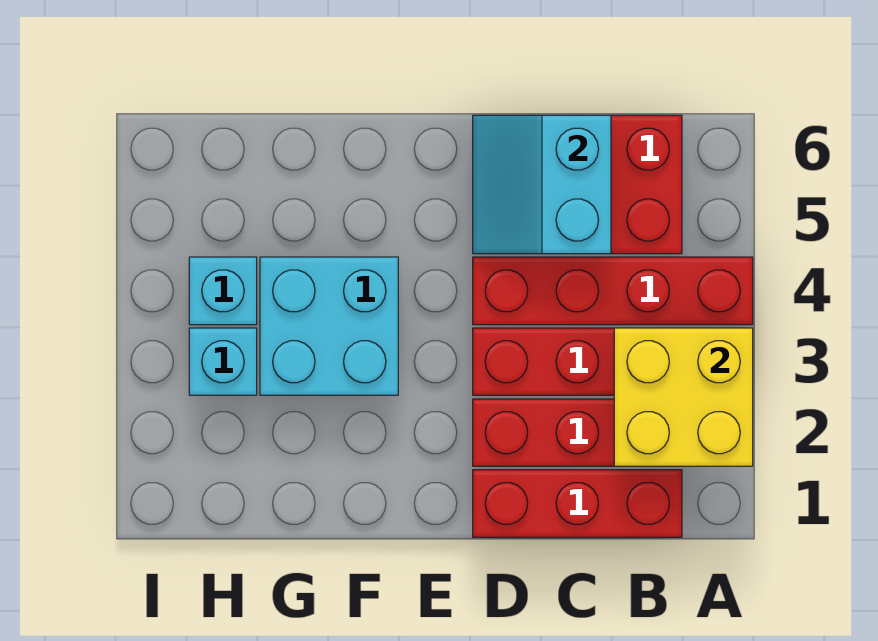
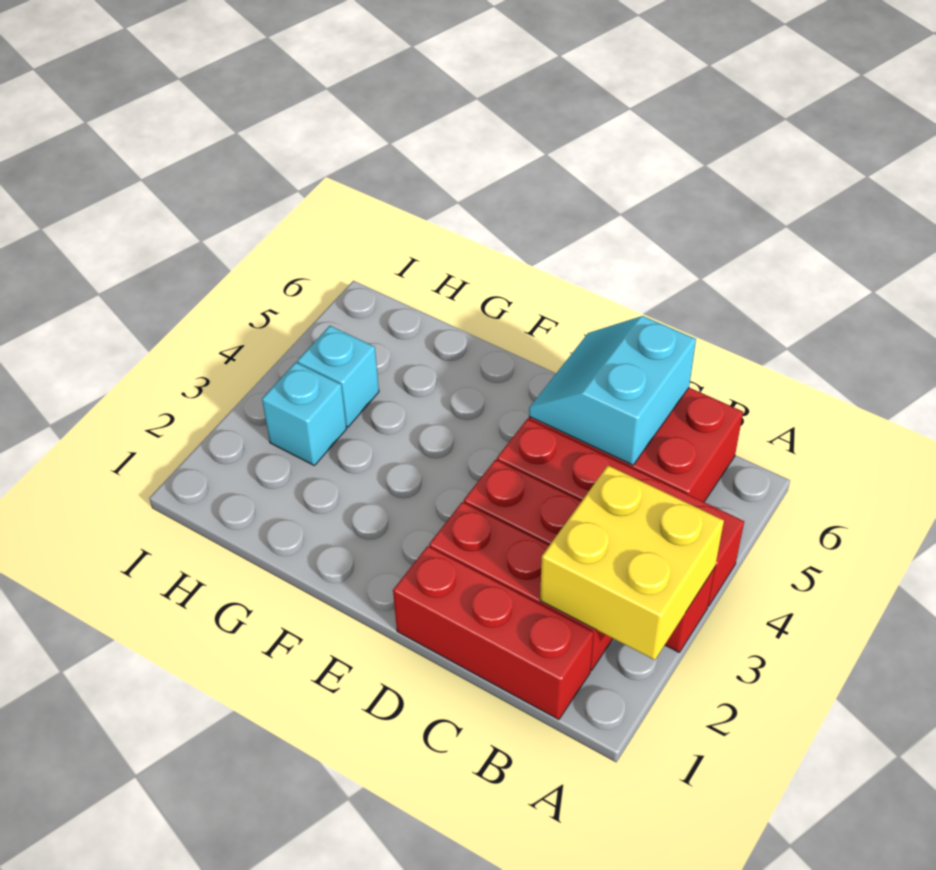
cyan brick F3:G4 level 1 -> none

